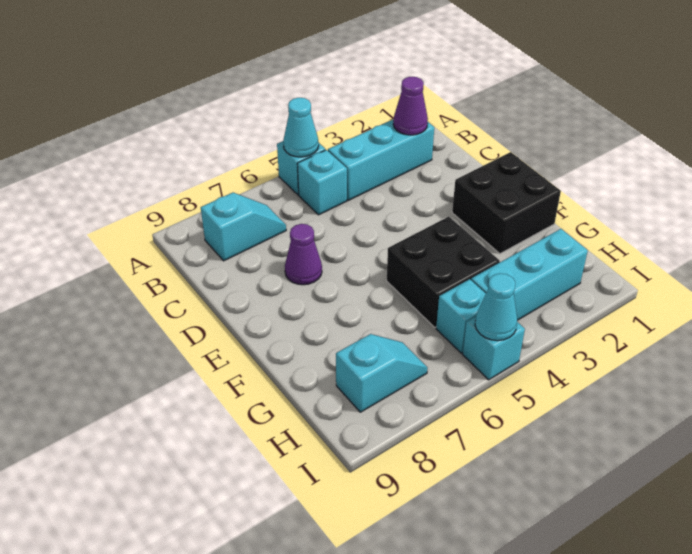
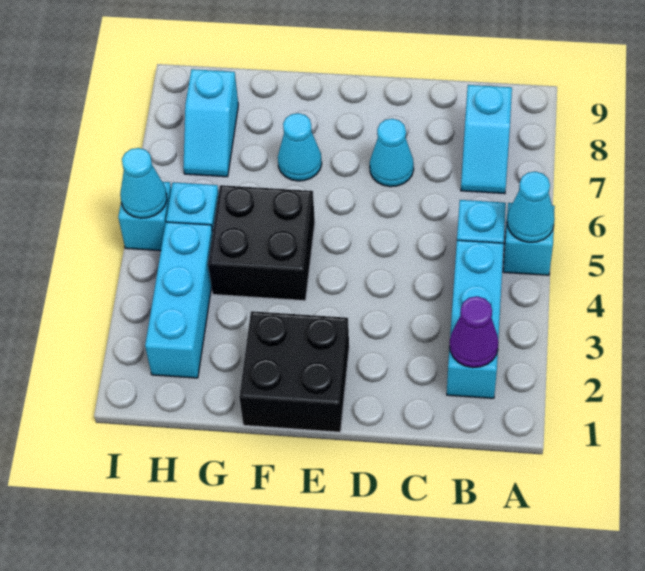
purple cone D7 level 1 -> cyan cone D7 level 1
none -> cyan cone F7 level 1

